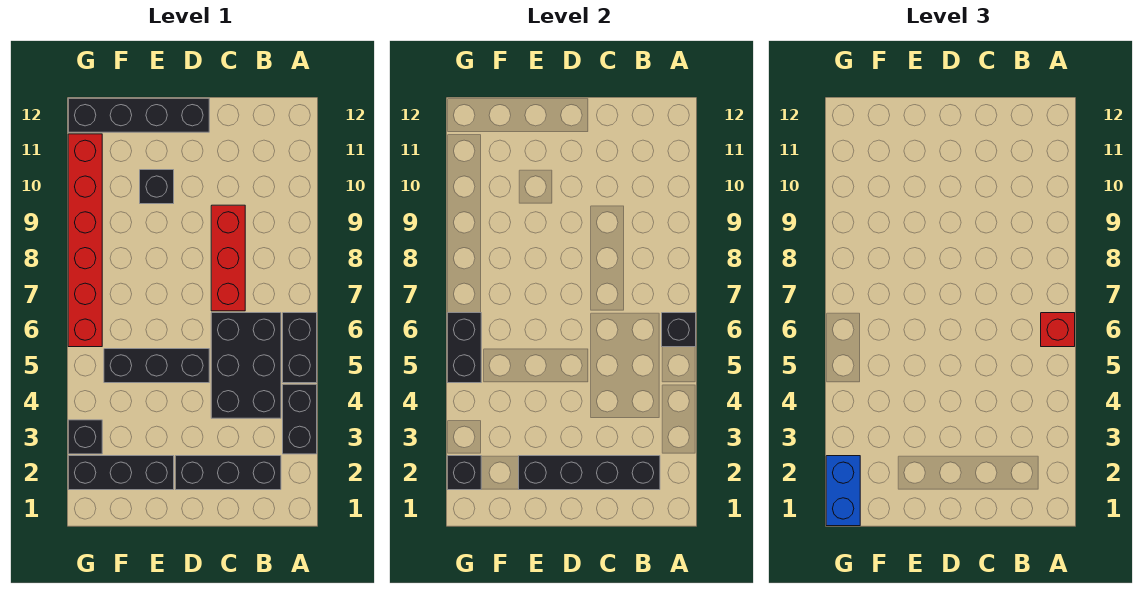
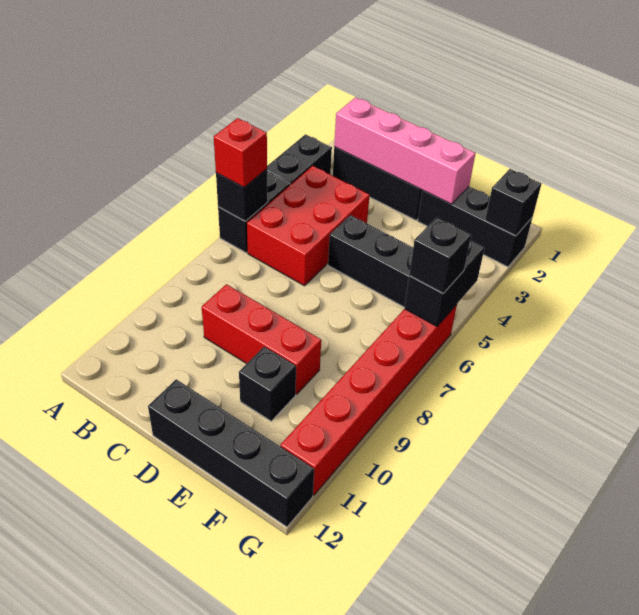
black brick B2:E2 level 2 -> pink brick B2:E2 level 2
black brick B4:C6 level 1 -> red brick B4:C6 level 1
red brick C7:C9 level 1 -> red brick C9:E9 level 1
blue brick G1:G2 level 3 -> none
black brick G3 level 1 -> black brick G6 level 3

